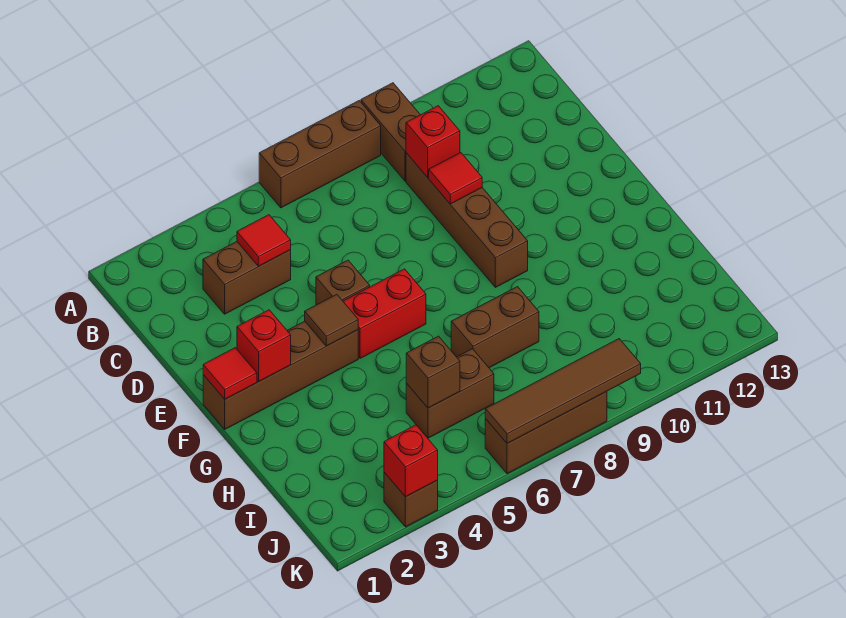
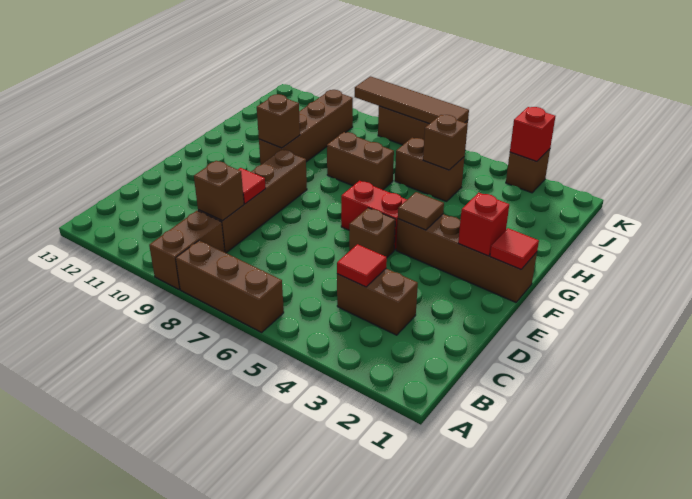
red brick C9 level 2 -> brown brick C9 level 2
none -> brown brick G10:J10 level 1
none -> brown brick G10 level 2

